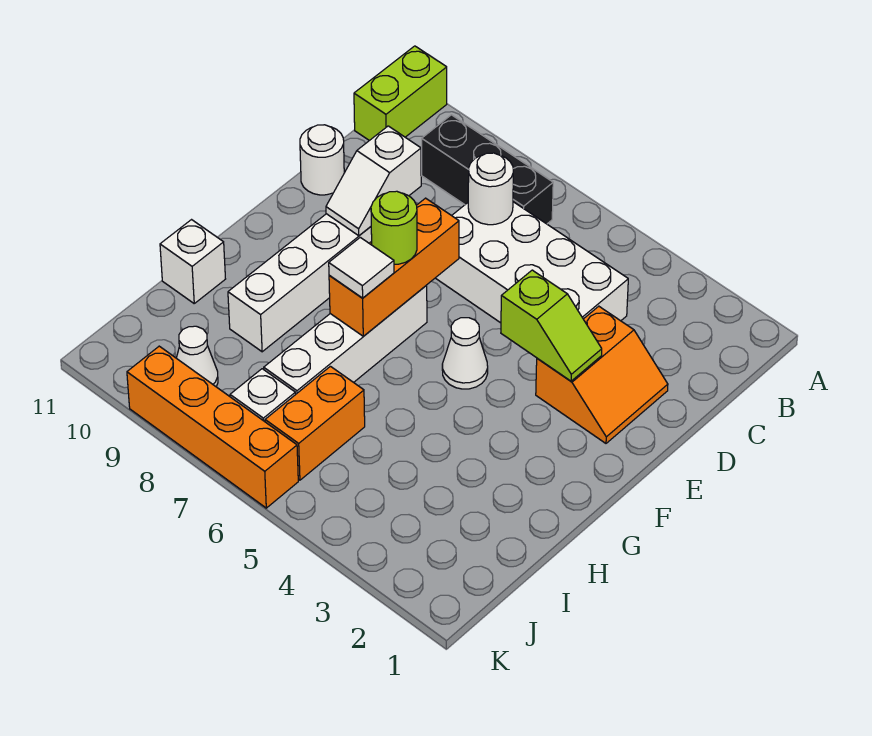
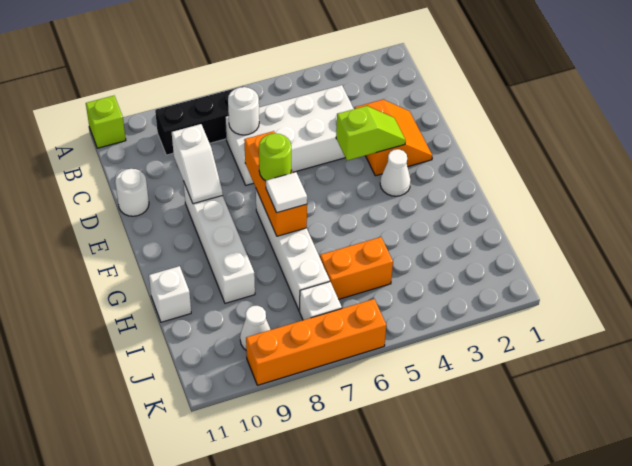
lime brick A11:B11 level 1 -> lime brick A11 level 1
white cone F5 level 1 -> white cone F3 level 1
orange brick I6:J6 level 1 -> orange brick I5:I6 level 1

